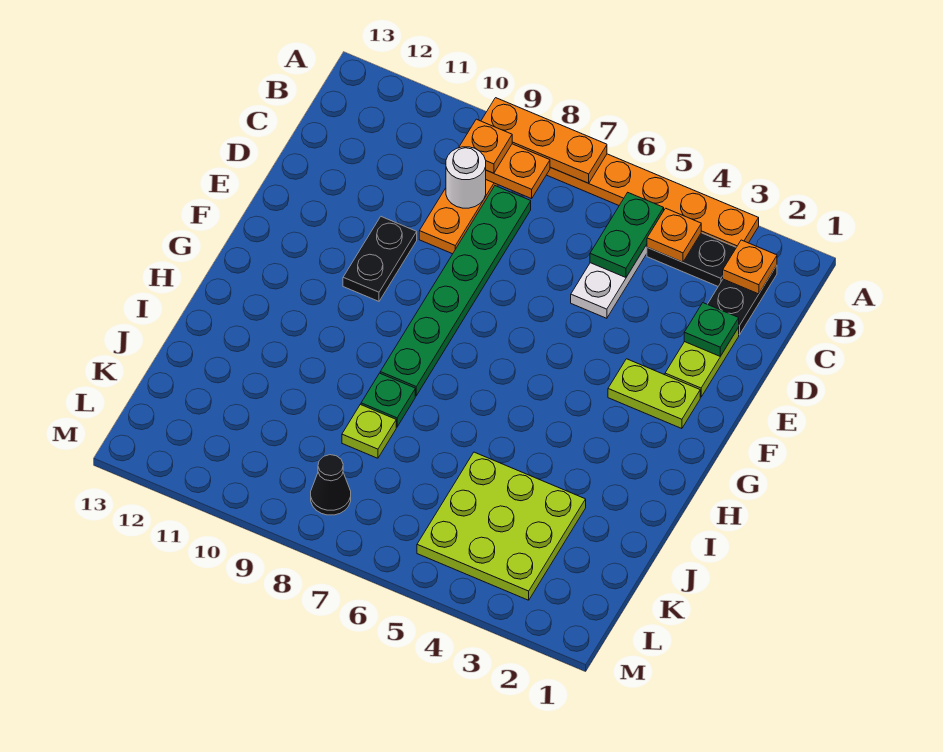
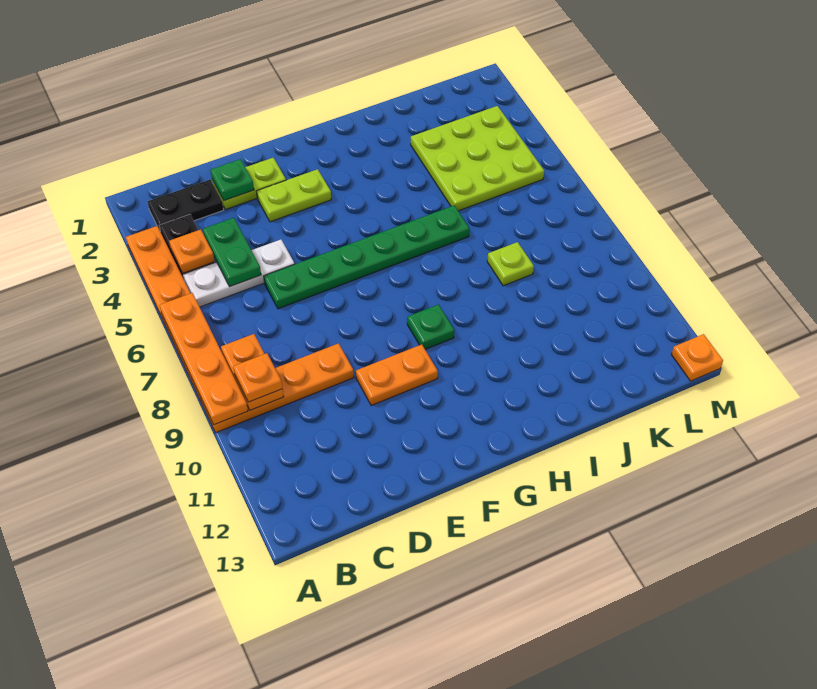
orange plate A7:A9 level 2 -> orange plate A6:A9 level 2
orange plate B2 level 2 -> orange plate M13 level 1
green plate B5:C5 level 2 -> green plate C4:C5 level 2
green plate C8:H8 level 1 -> green plate D6:I6 level 1
white round brick C9 level 2 -> none
black plate E10:F10 level 1 -> orange plate E10:F10 level 1
lime plate F2:F3 level 1 -> lime plate E3:F3 level 1
green plate I8 level 1 -> green plate G9 level 1
black cone L8 level 1 -> none

